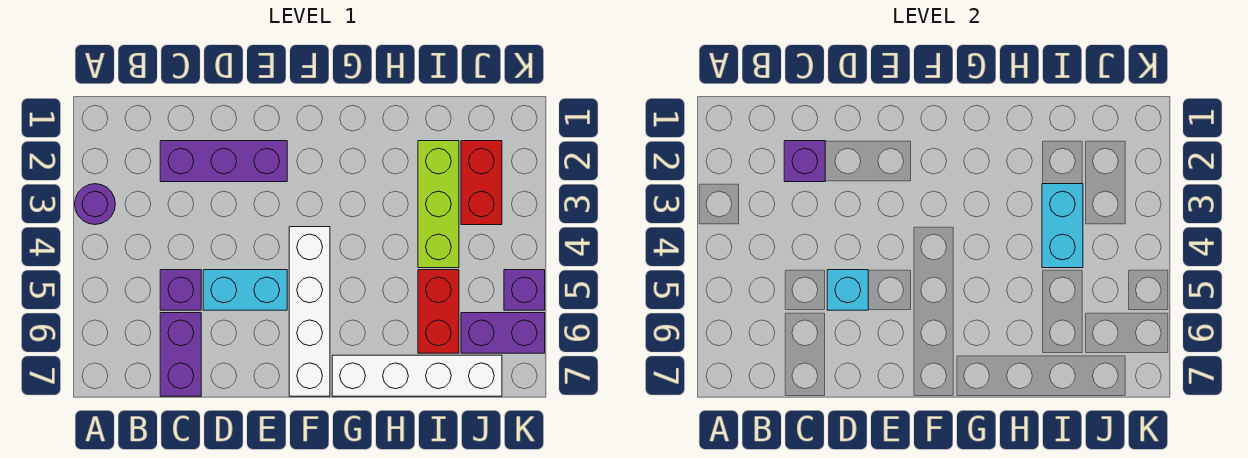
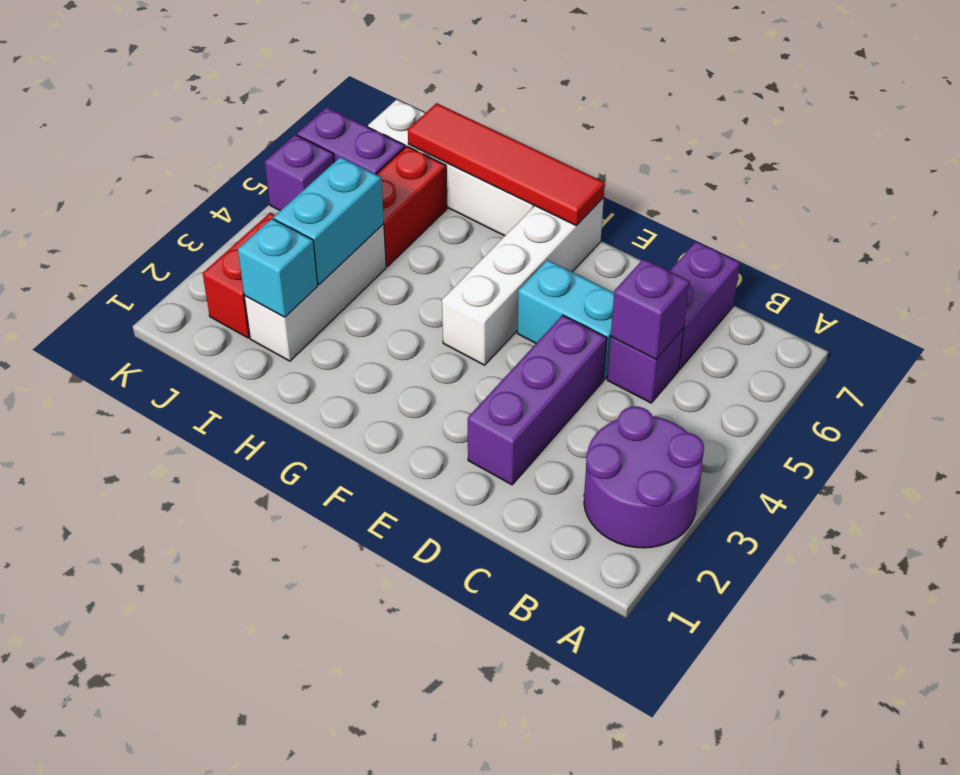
purple round brick A3 level 1 -> purple round brick A2:B3 level 1
purple brick C2:E2 level 1 -> purple brick D2:D4 level 1
purple brick C2 level 2 -> purple brick C5 level 2
cyan brick D5 level 2 -> cyan brick I2 level 2
none -> red tile F7:I7 level 2
lime brick I2:I4 level 1 -> white brick I2:I4 level 1

